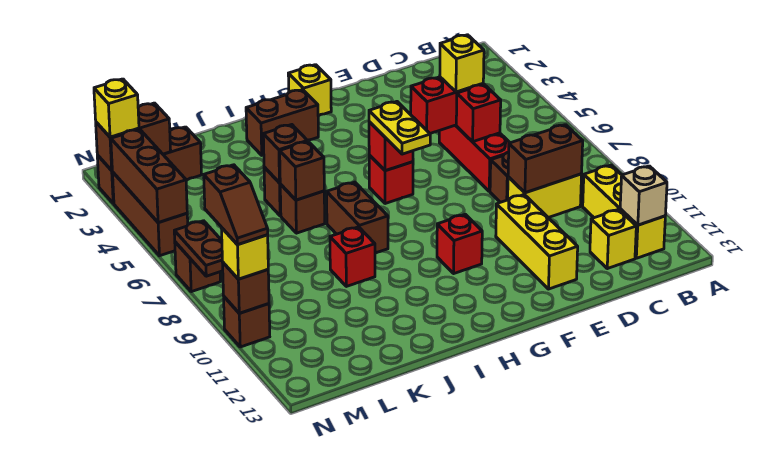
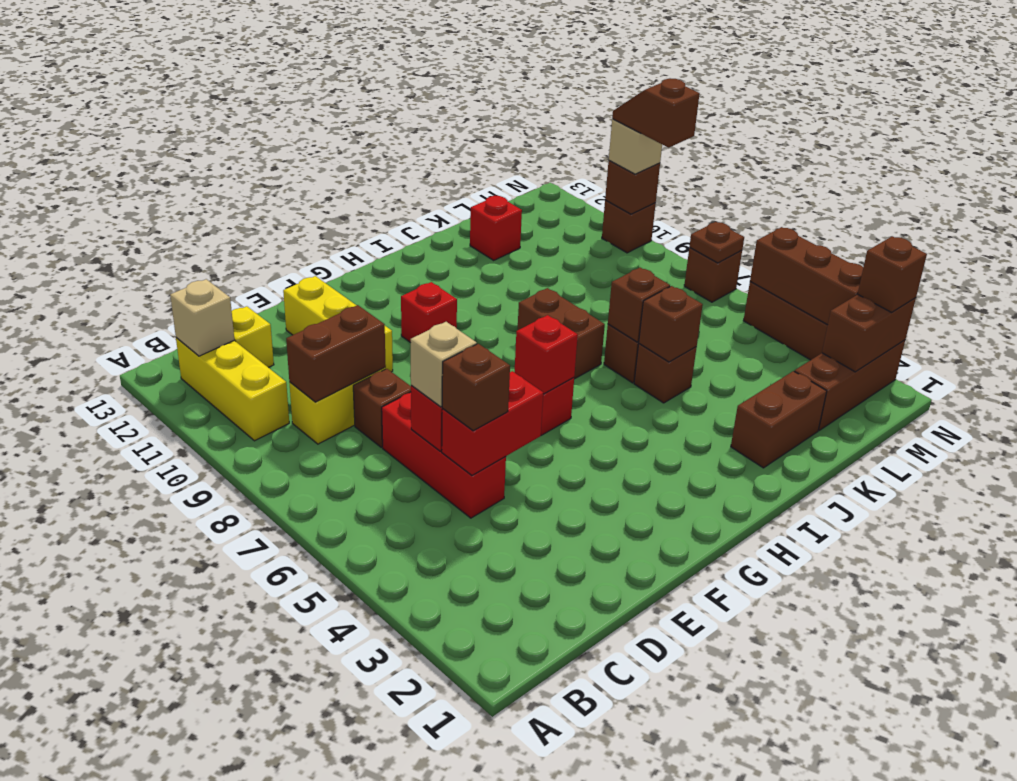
yellow brick D5 level 3 -> brown brick D5 level 3
none -> tan brick D6 level 3
yellow brick G1 level 1 -> none
yellow plate G6:G7 level 3 -> none
brown brick H2:I2 level 1 -> brown brick J2:K2 level 1
red brick J9 level 1 -> red brick K12 level 1
yellow brick N2 level 3 -> brown brick N2 level 3
brown plate N7:N8 level 2 -> brown plate N7 level 2
yellow brick N10 level 3 -> tan brick N10 level 3

